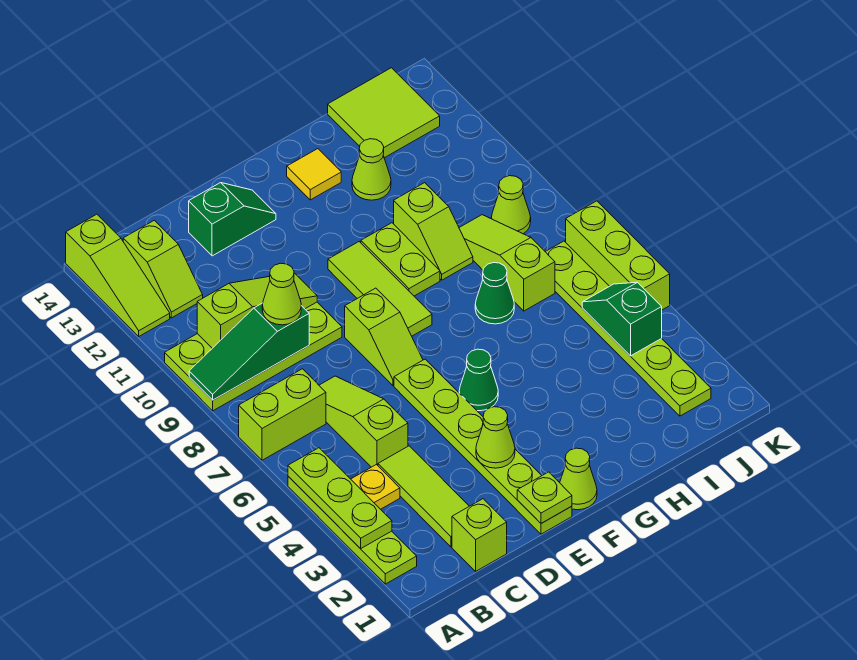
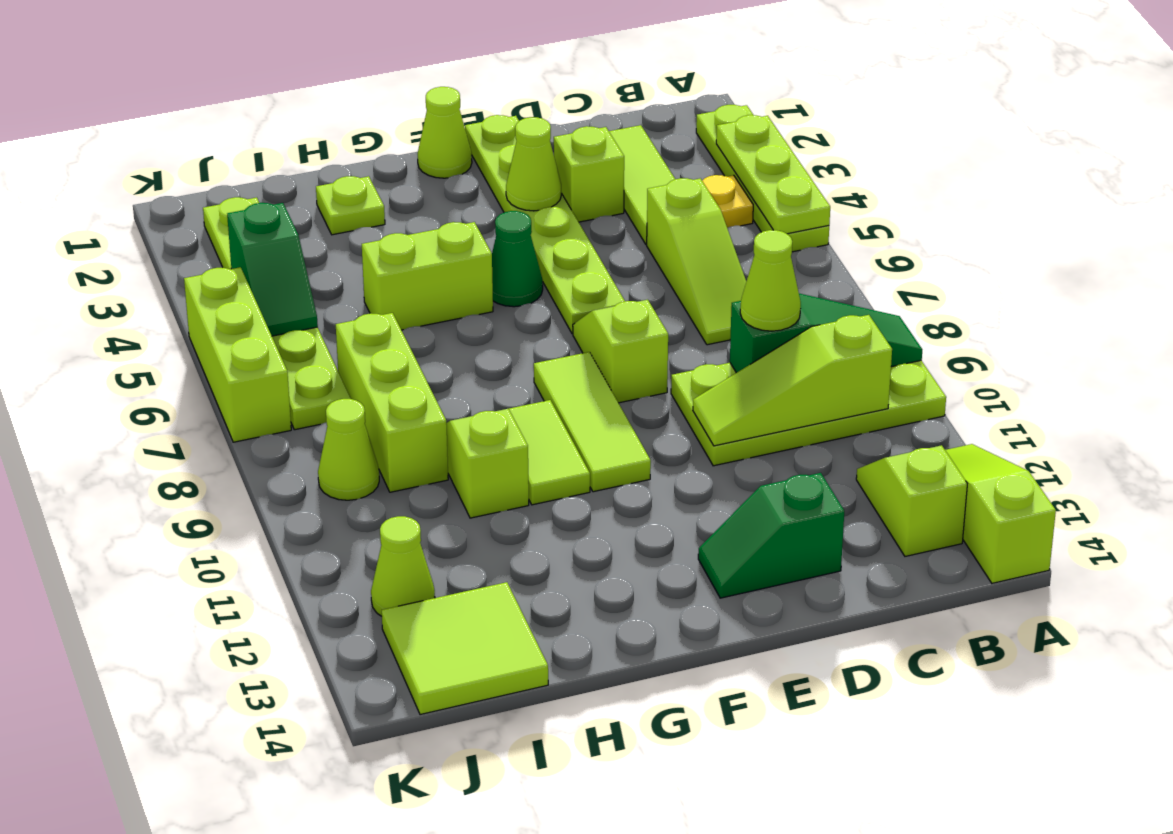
lime brick A7:B7 level 1 -> lime brick G5:H5 level 1
lime brick C1 level 1 -> lime brick D3 level 1
lime plate E1 level 2 -> lime plate H2 level 1
lime plate G9:G10 level 1 -> lime tile G9:G10 level 1
yellow tile G13 level 1 -> none
green cone H7 level 1 -> none
lime cone H12 level 1 -> lime cone J12 level 1
lime slope I7:I9 level 1 top 7 -> lime brick I7:I9 level 1

